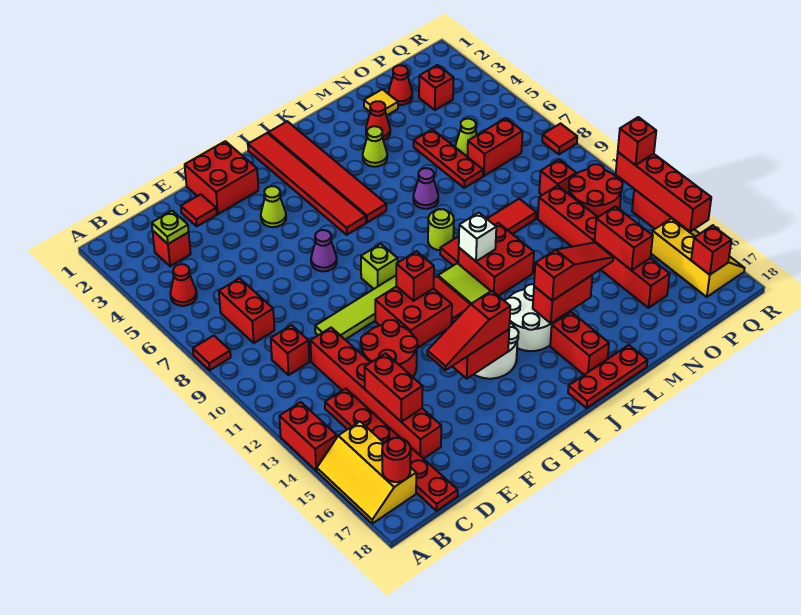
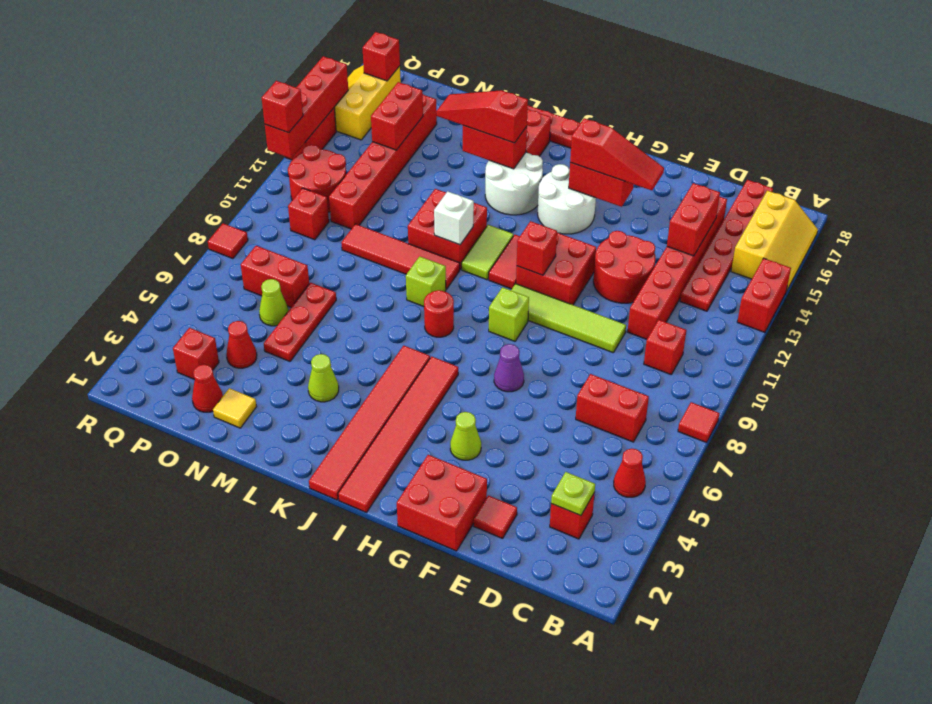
red round brick B17 level 2 -> red round brick J8 level 1
red brick C7:C8 level 1 -> red brick C7:D7 level 1
lime round brick K9 level 1 -> lime brick K9 level 1
purple cone L7 level 1 -> none
red cone M3 level 1 -> red cone O4 level 1

